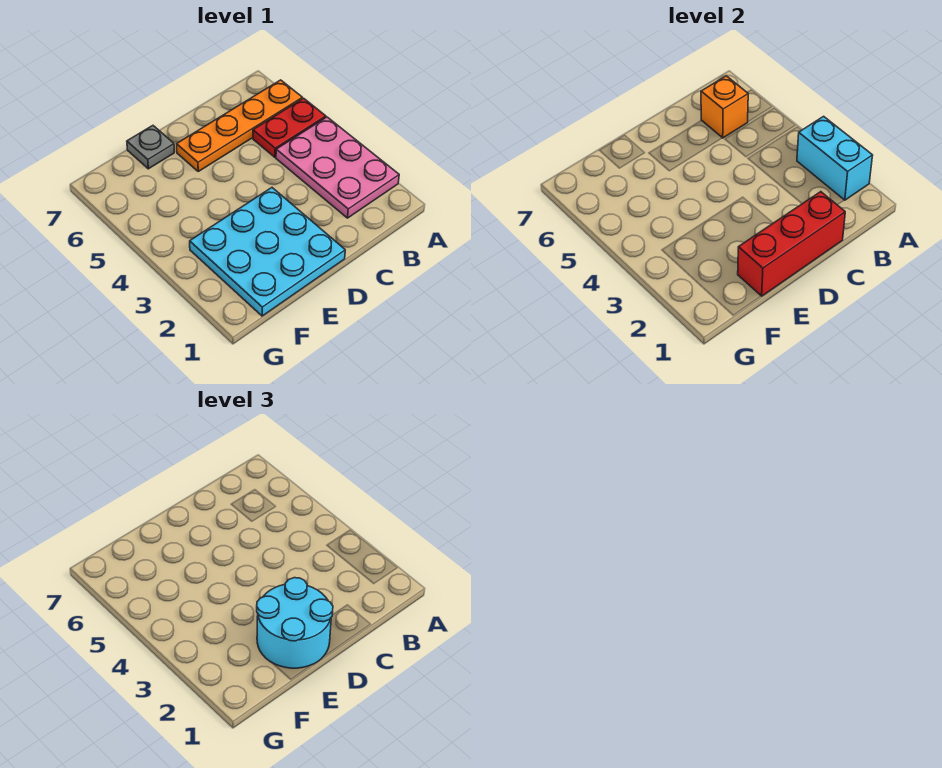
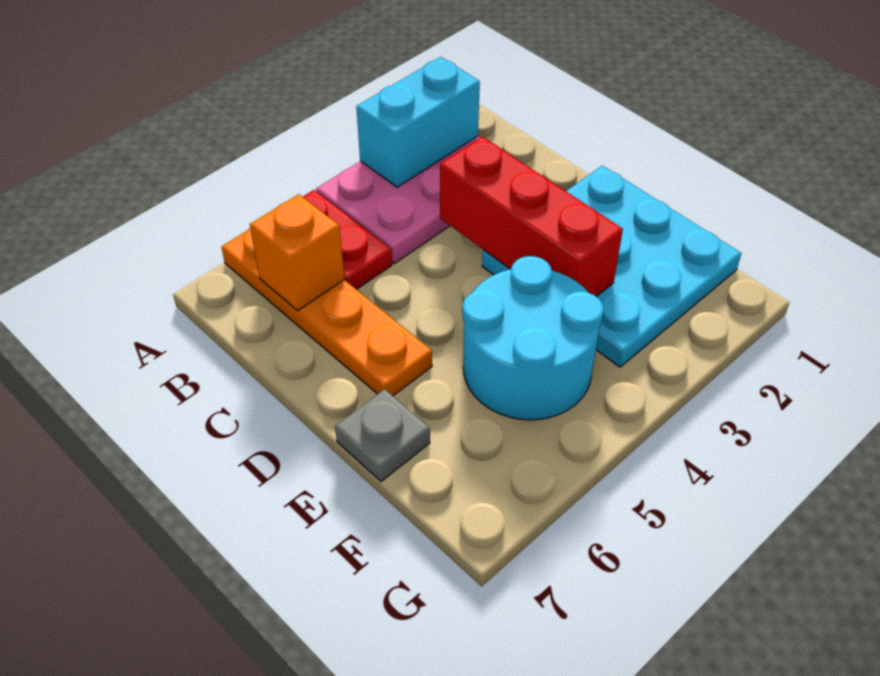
red brick C1:E1 level 2 -> red brick C3:E3 level 2
cyan round brick D1:E2 level 3 -> cyan round brick E4:F5 level 1

